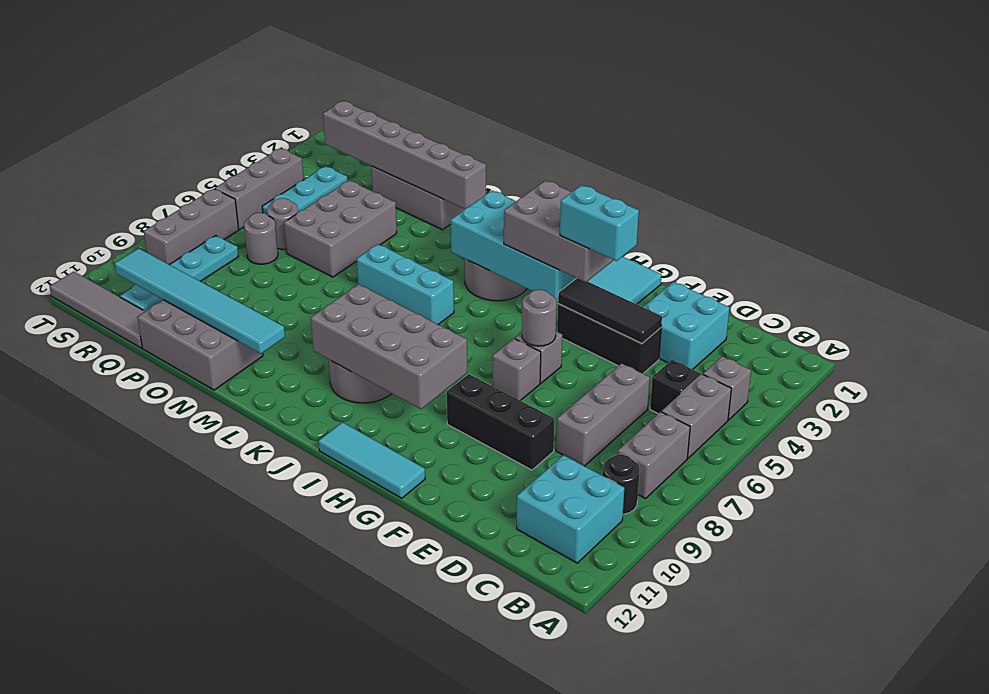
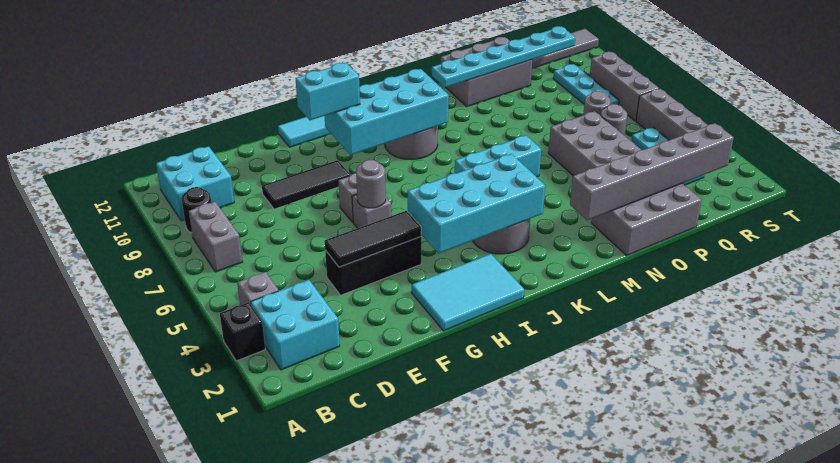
grey brick B5:B6 level 1 -> none
black brick C5 level 1 -> black brick A3 level 1
cyan brick D2:E3 level 1 -> cyan brick B2:C3 level 1
grey brick D6:D8 level 1 -> none
black brick E9:G9 level 1 -> black tile E9:G9 level 1
cyan brick F4:G4 level 4 -> cyan brick G10:H10 level 3
grey brick G3:I4 level 3 -> none
grey brick H9:K10 level 2 -> cyan brick H9:K10 level 2
cyan tile M11:R11 level 2 -> cyan plate M11:R11 level 2
cyan plate R8:R11 level 1 -> cyan plate R8:R10 level 1

